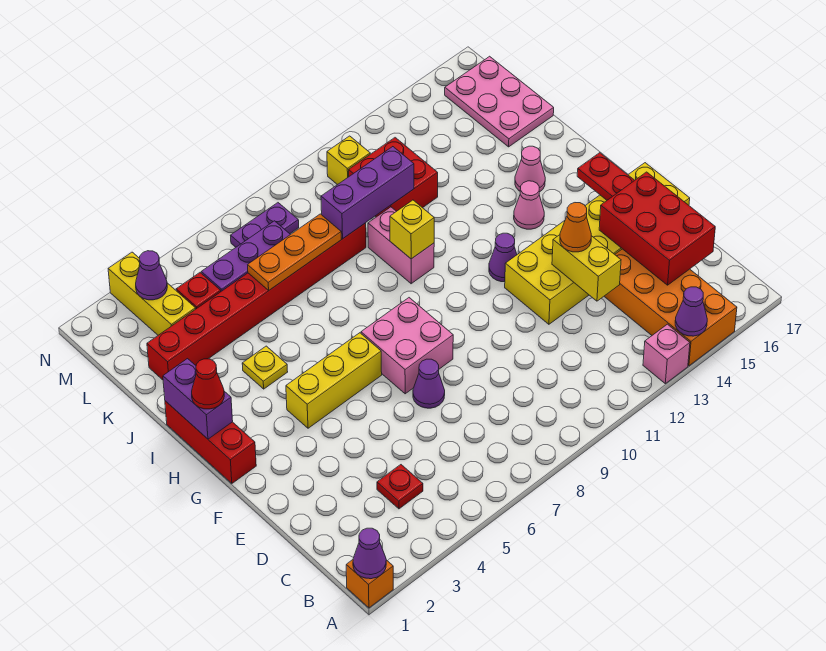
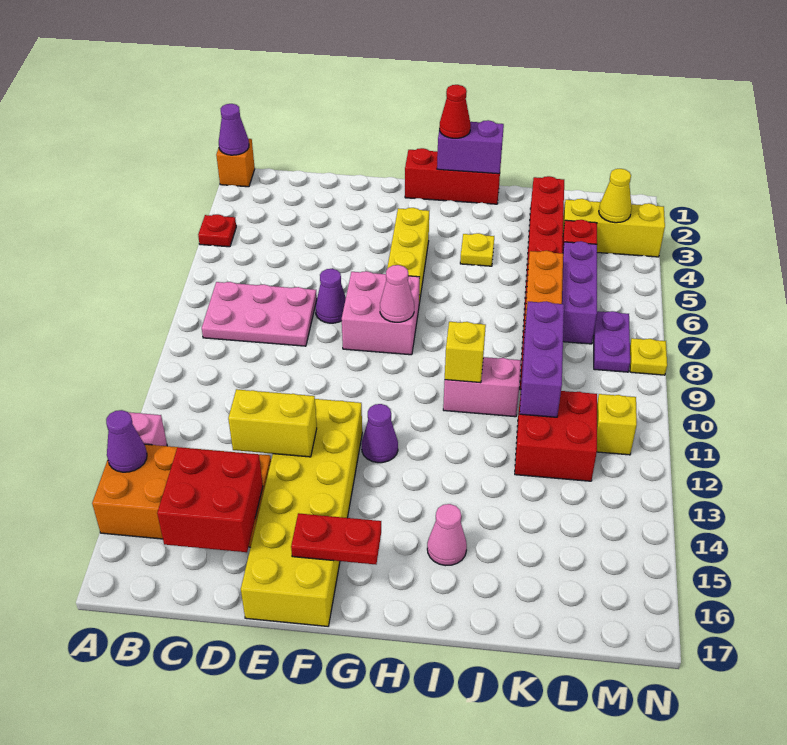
red plate C4 level 1 -> red plate A4 level 1
red brick C15:E16 level 2 -> red brick C15:D16 level 2
orange cone E13 level 3 -> none
pink cone H14 level 1 -> pink cone G8 level 2
pink plate K16:M17 level 1 -> pink plate B7:D8 level 1
purple cone M3 level 2 -> yellow cone M3 level 2
none -> yellow plate N8 level 1

